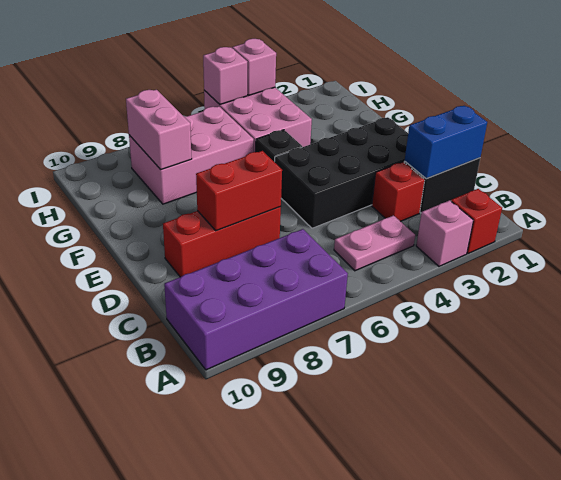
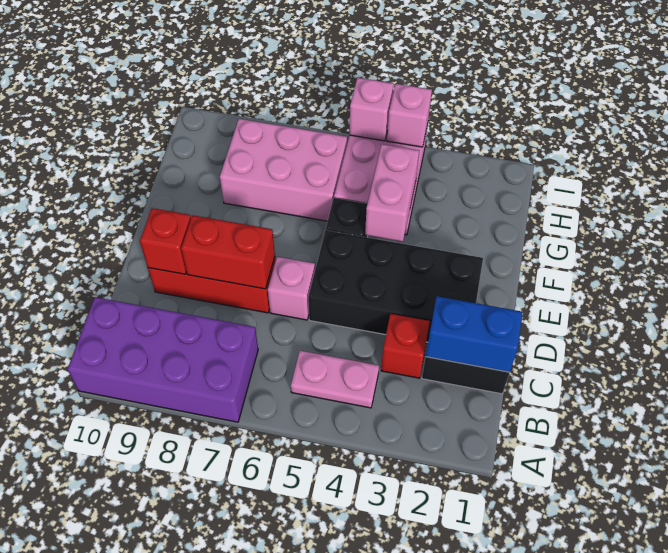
red brick A2 level 1 -> red brick D9 level 2
pink brick A3 level 1 -> pink brick D6 level 1
pink brick G8:H8 level 2 -> pink brick F4:G4 level 2

